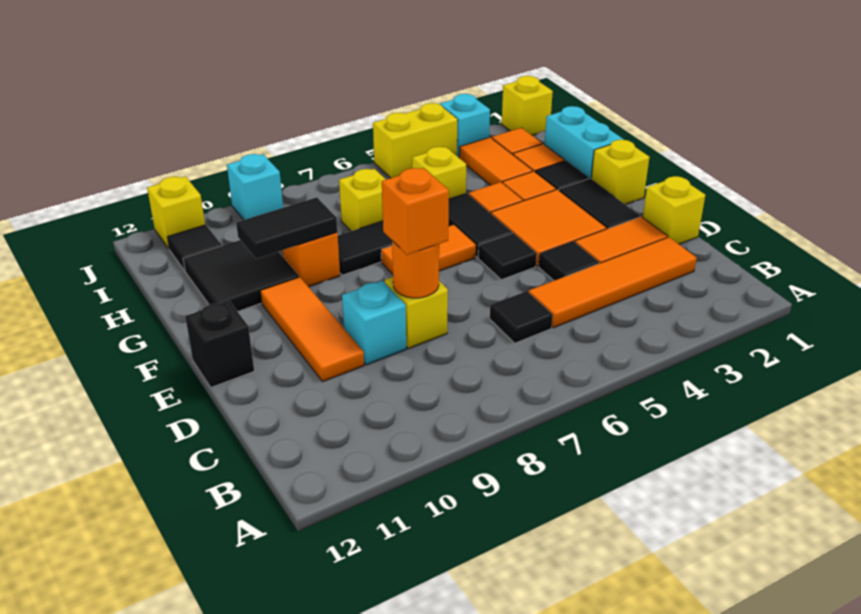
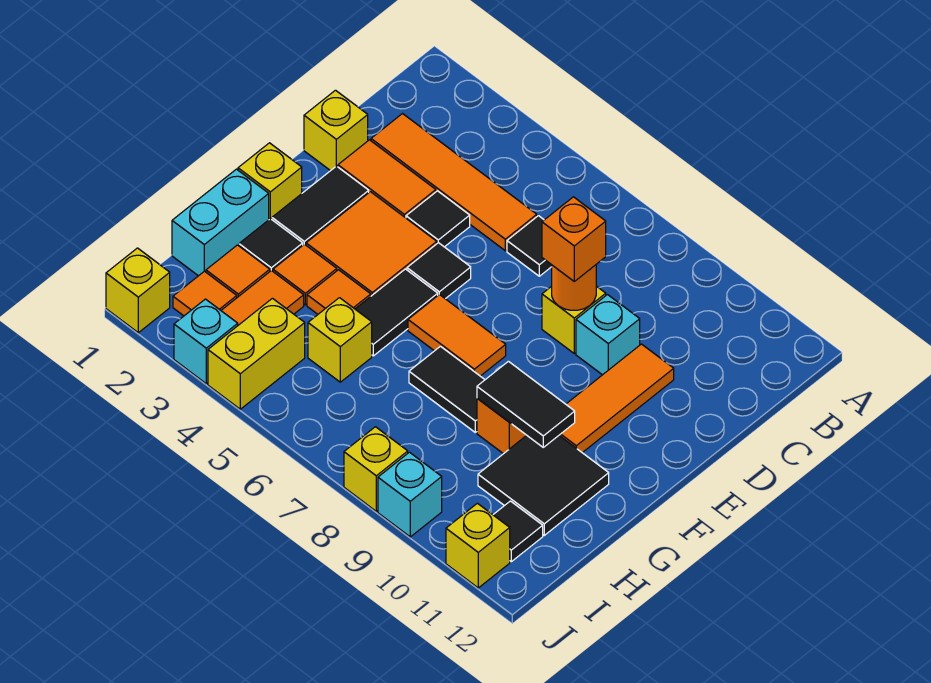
black brick E12 level 1 -> none
yellow brick H7 level 1 -> yellow brick J8 level 1
yellow brick J4:J5 level 1 -> yellow brick I4:J4 level 1

